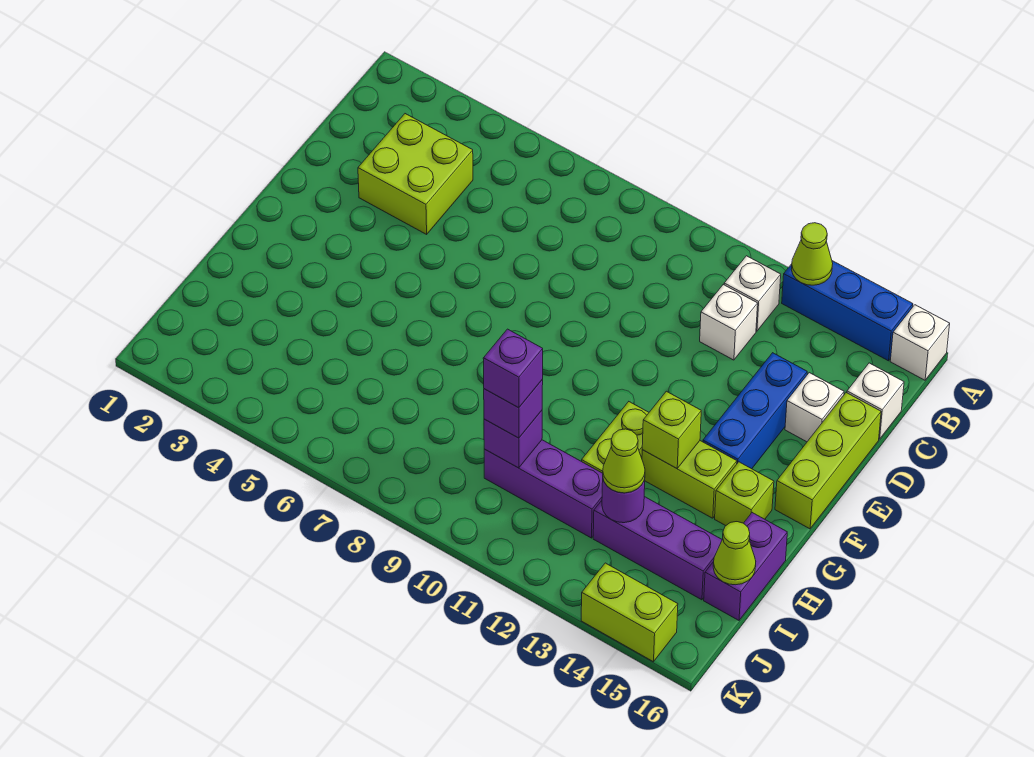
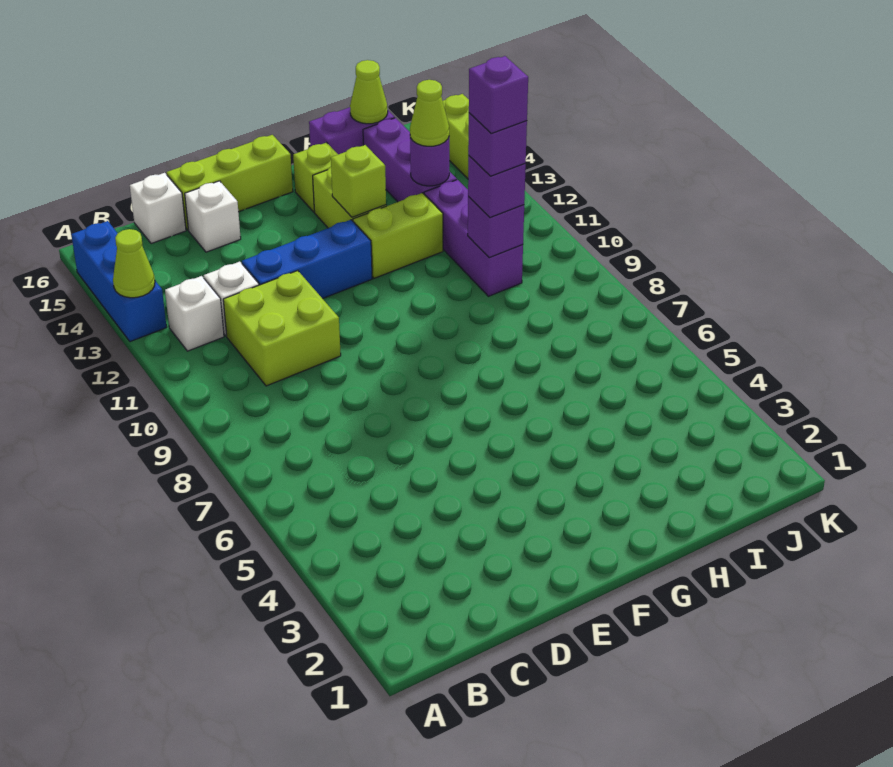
white brick A16 level 1 -> none
lime brick C3:D4 level 1 -> lime brick C10:D11 level 1
blue brick D14:F14 level 1 -> blue brick D12:F12 level 1
none -> purple brick I10 level 5

